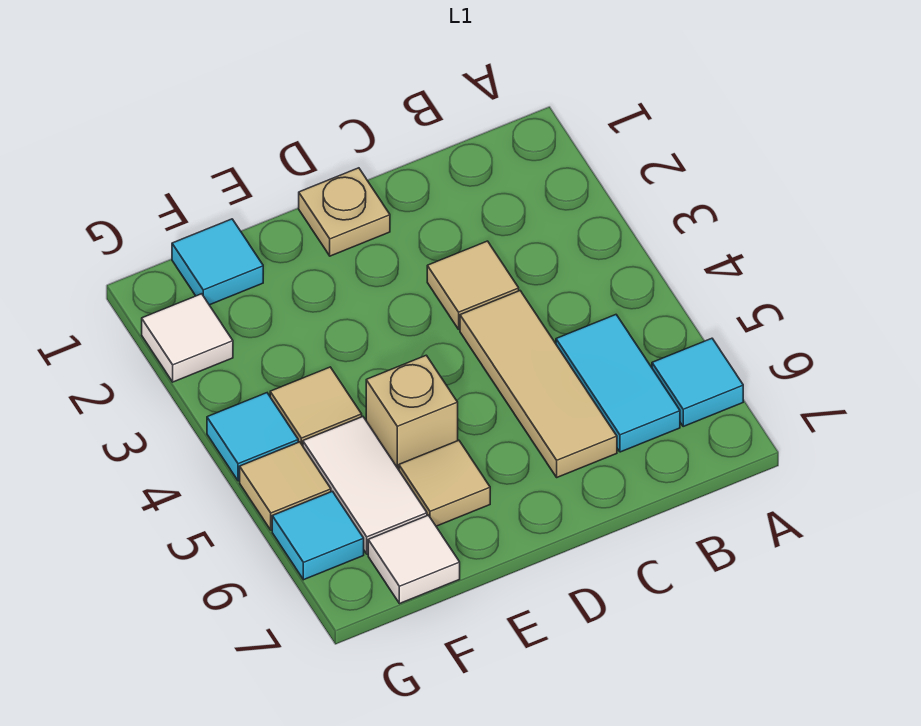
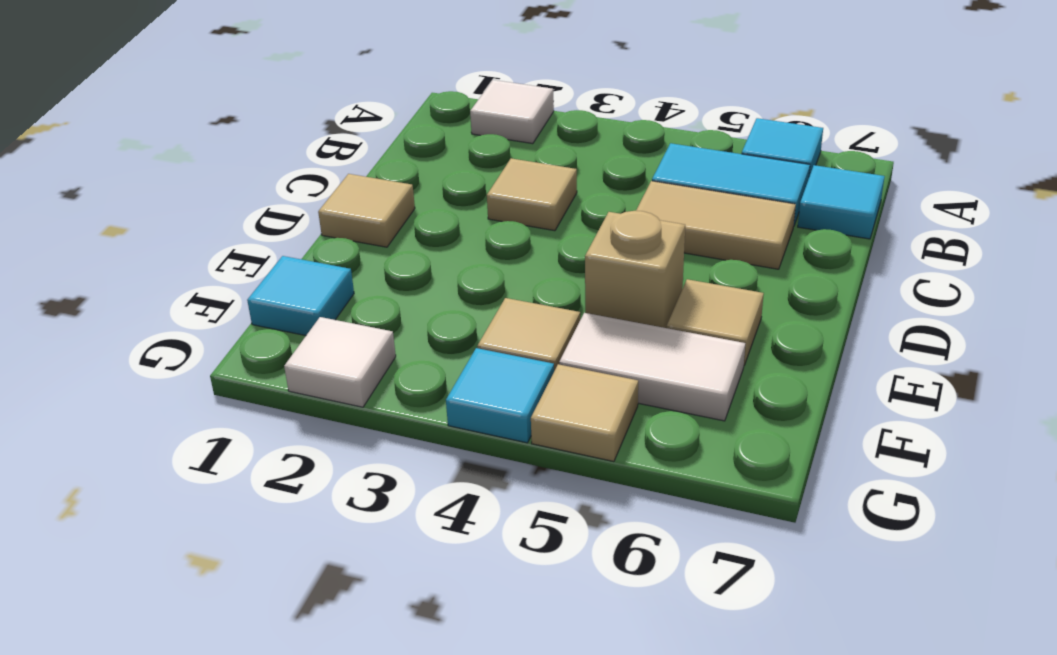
tan tile C4:C6 level 1 -> tan tile C5:C6 level 1
tan plate D1 level 1 -> tan tile D1 level 1
white tile F7 level 1 -> white tile A2 level 1
cyan tile G6 level 1 -> cyan tile B7 level 1

